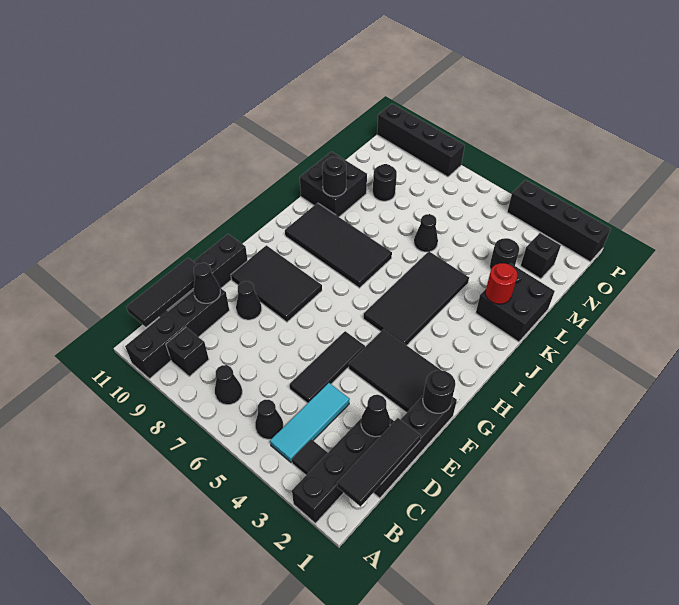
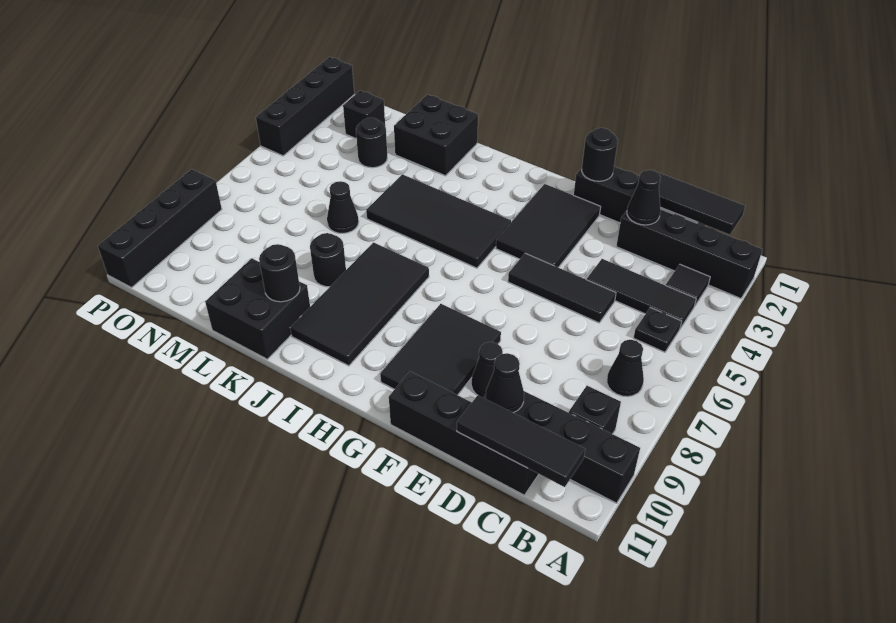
cyan tile B4:D4 level 1 -> black tile B4:D4 level 1
black cone B5 level 1 -> black plate B5 level 1
red round brick K2 level 2 -> none
black round brick M9 level 1 -> black round brick K8 level 1

